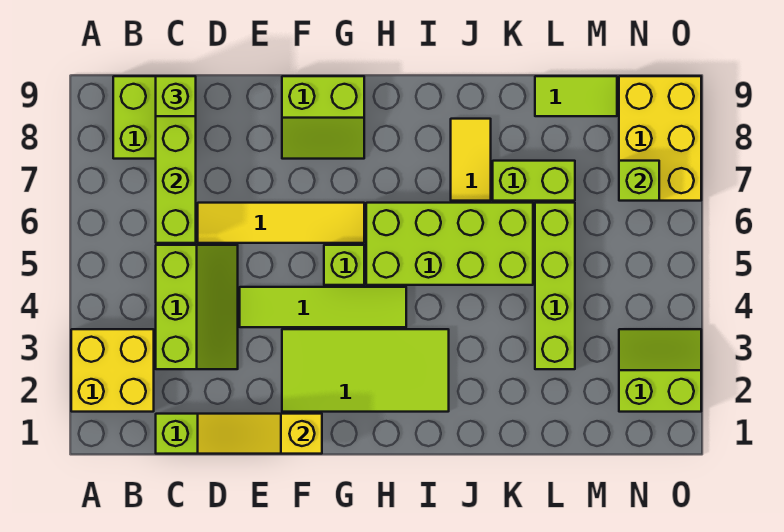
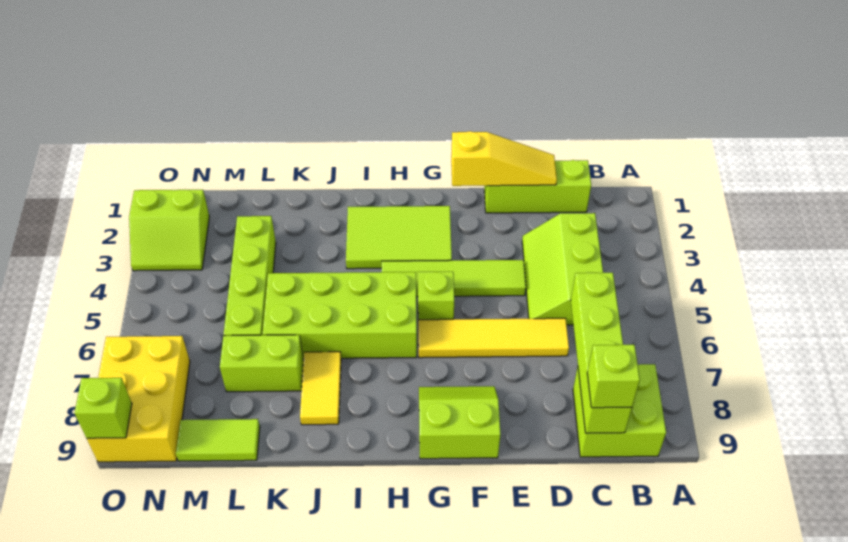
yellow brick A2:B3 level 1 -> none
lime tile F2:I3 level 1 -> lime tile G2:I3 level 1
lime brick N7 level 2 -> lime brick O9 level 2

